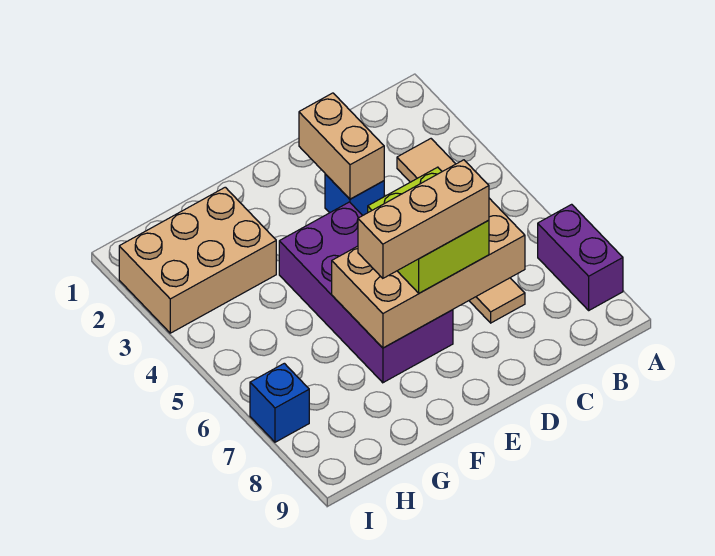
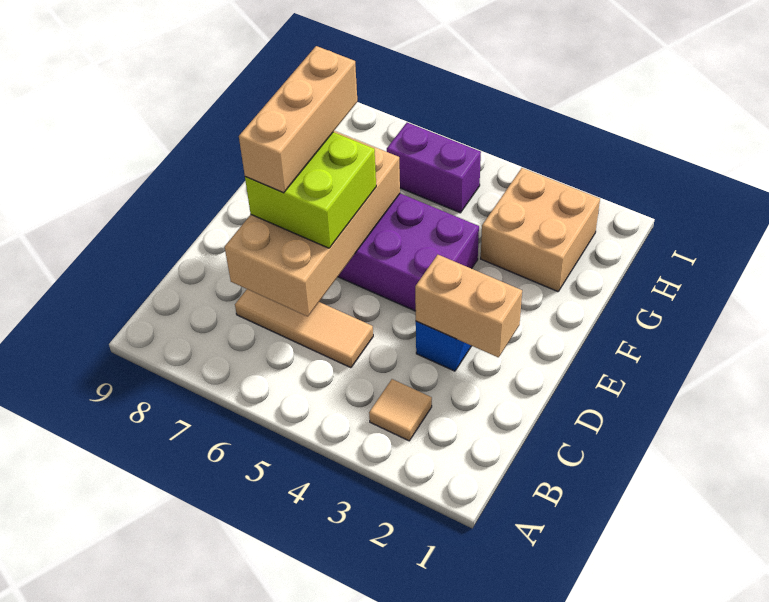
purple brick A7:A8 level 1 -> purple brick H5:H6 level 1
tan brick G2:I3 level 1 -> tan brick G2:H3 level 1
blue brick I7 level 1 -> none

